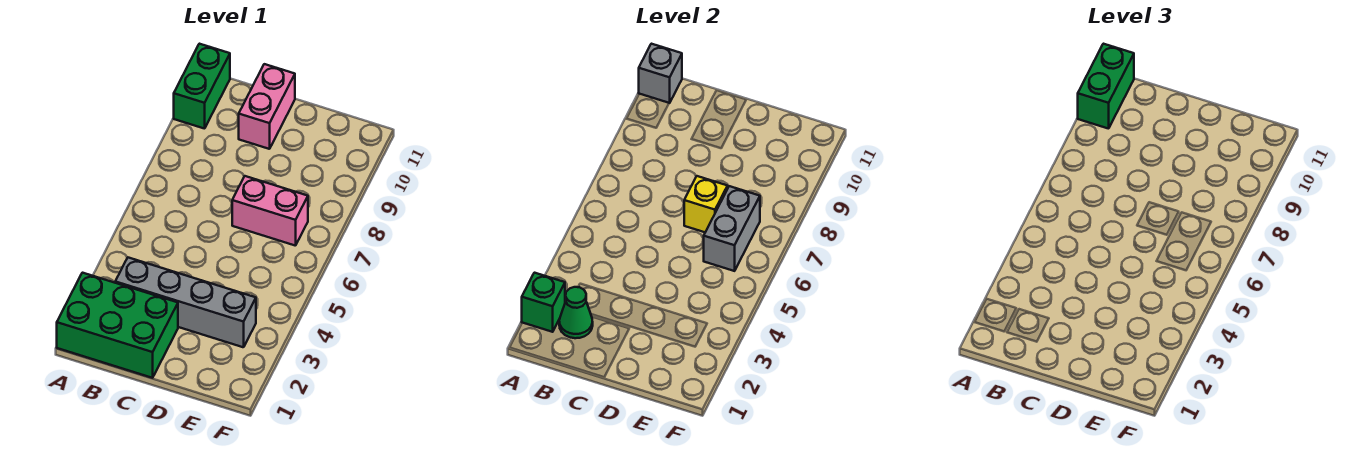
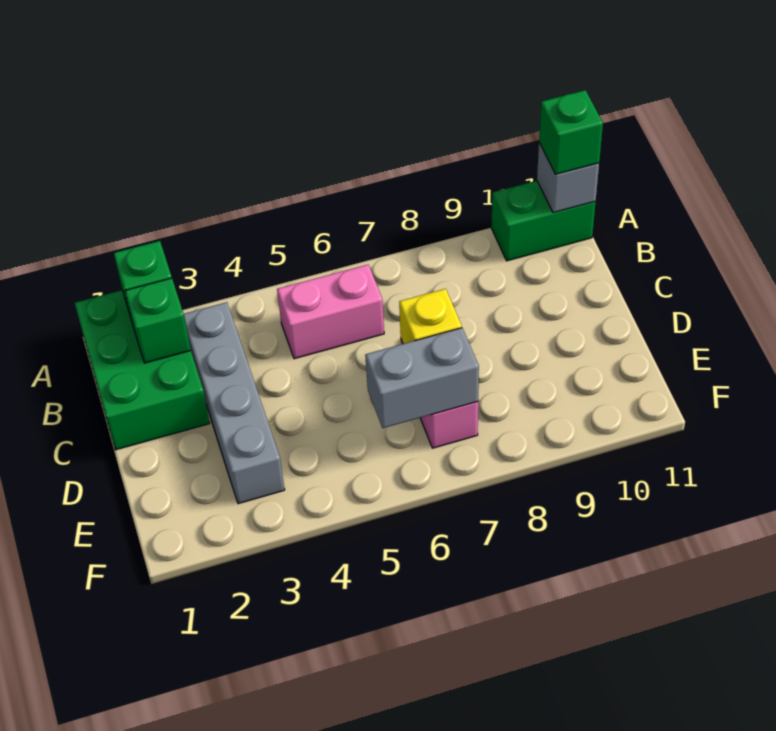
green brick A10:A11 level 3 -> green brick A11 level 3
green cone B2 level 2 -> green brick B2 level 2
pink brick C10:C11 level 1 -> pink brick B5:B6 level 1

